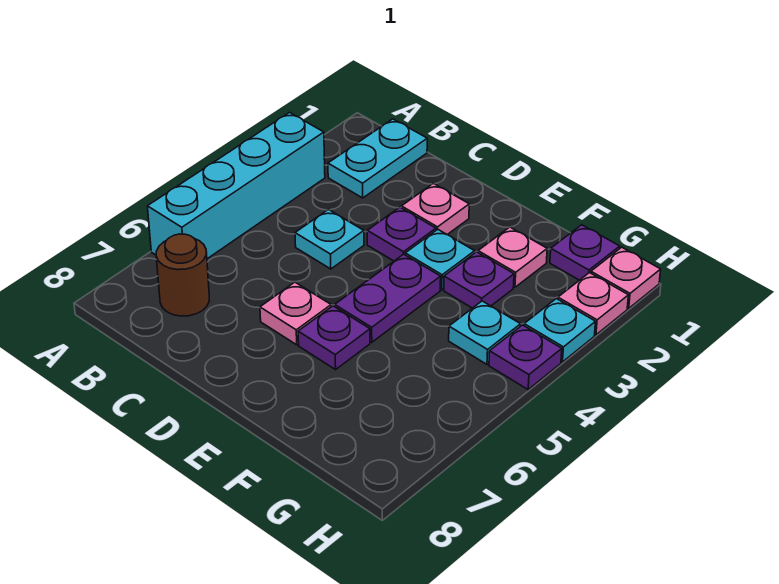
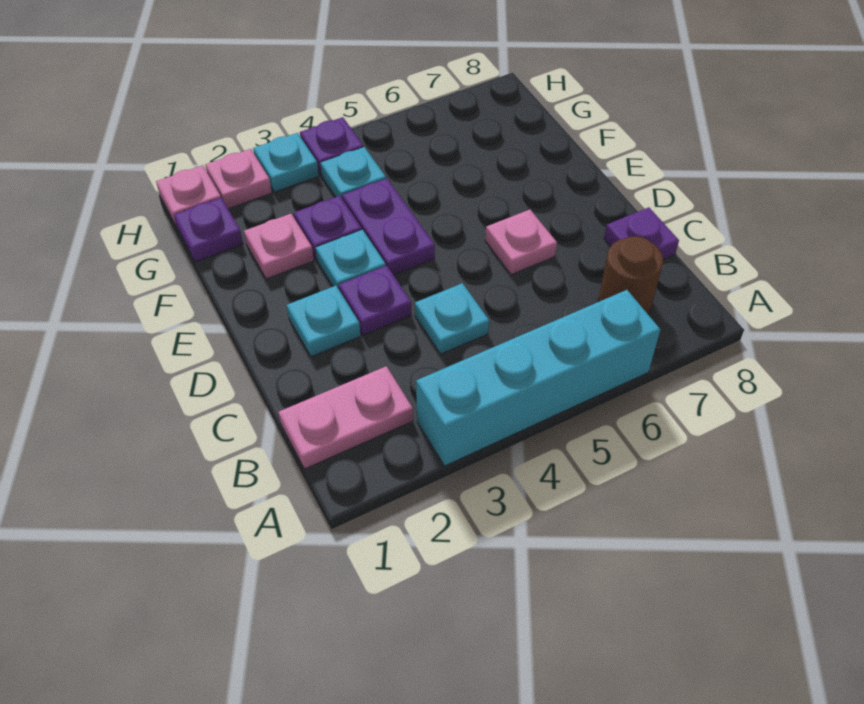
cyan plate B1:B2 level 1 -> pink plate B1:B2 level 1
pink plate D2 level 1 -> cyan plate D2 level 1
purple plate E4:E5 level 1 -> purple plate E4:F4 level 1
purple plate E6 level 1 -> purple plate C8 level 1

